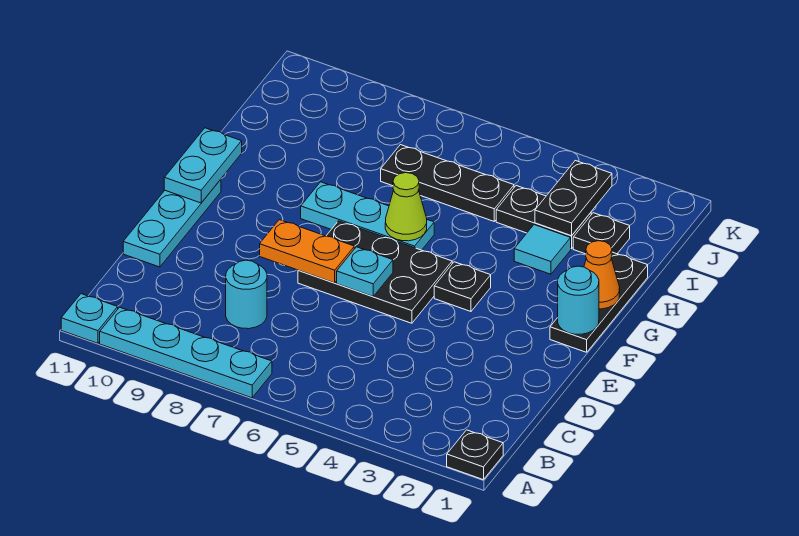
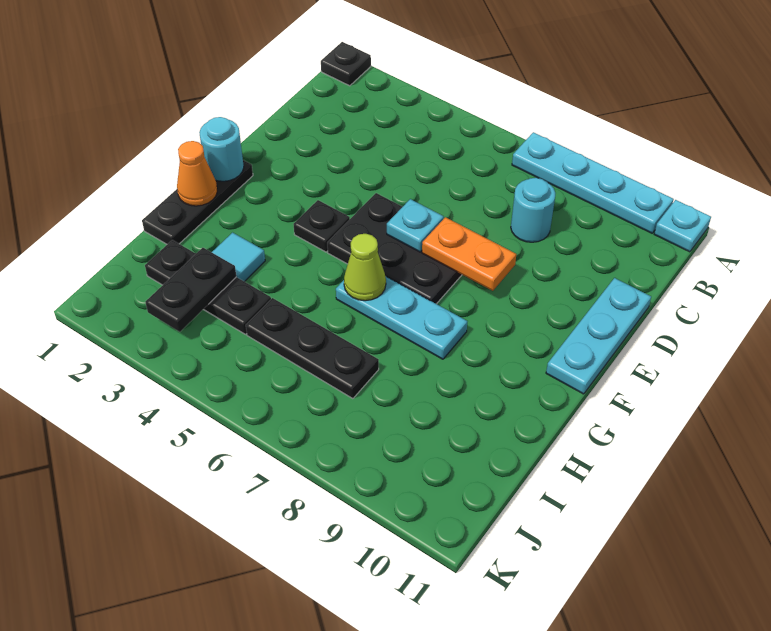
cyan plate F11:G11 level 2 -> none

